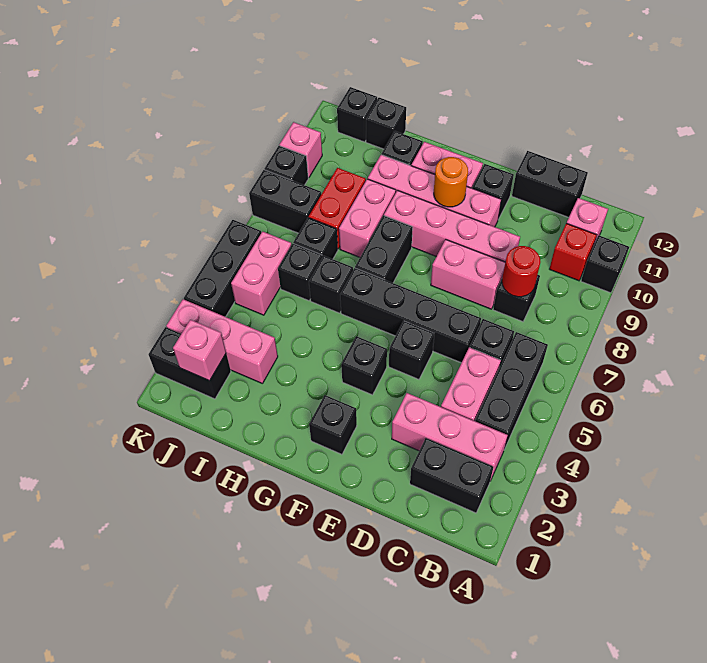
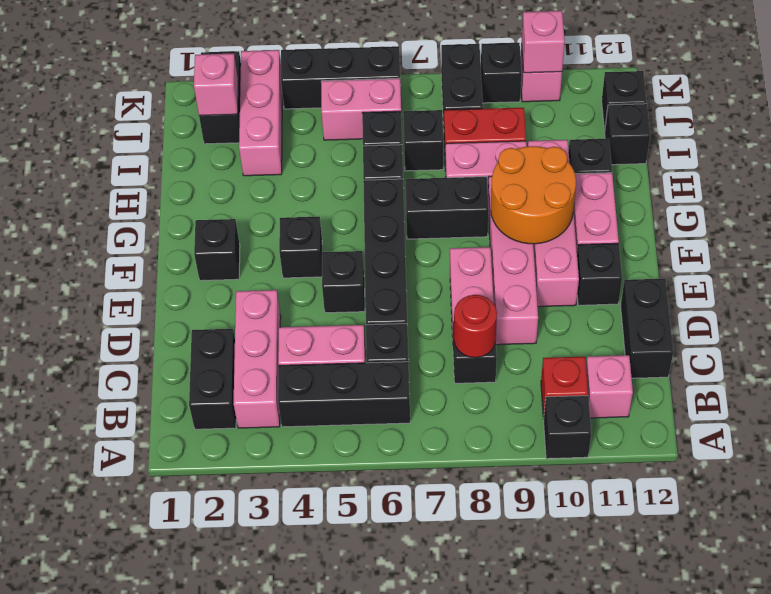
orange round brick F10 level 2 -> orange round brick F9:G10 level 2
none -> pink brick K10 level 2

